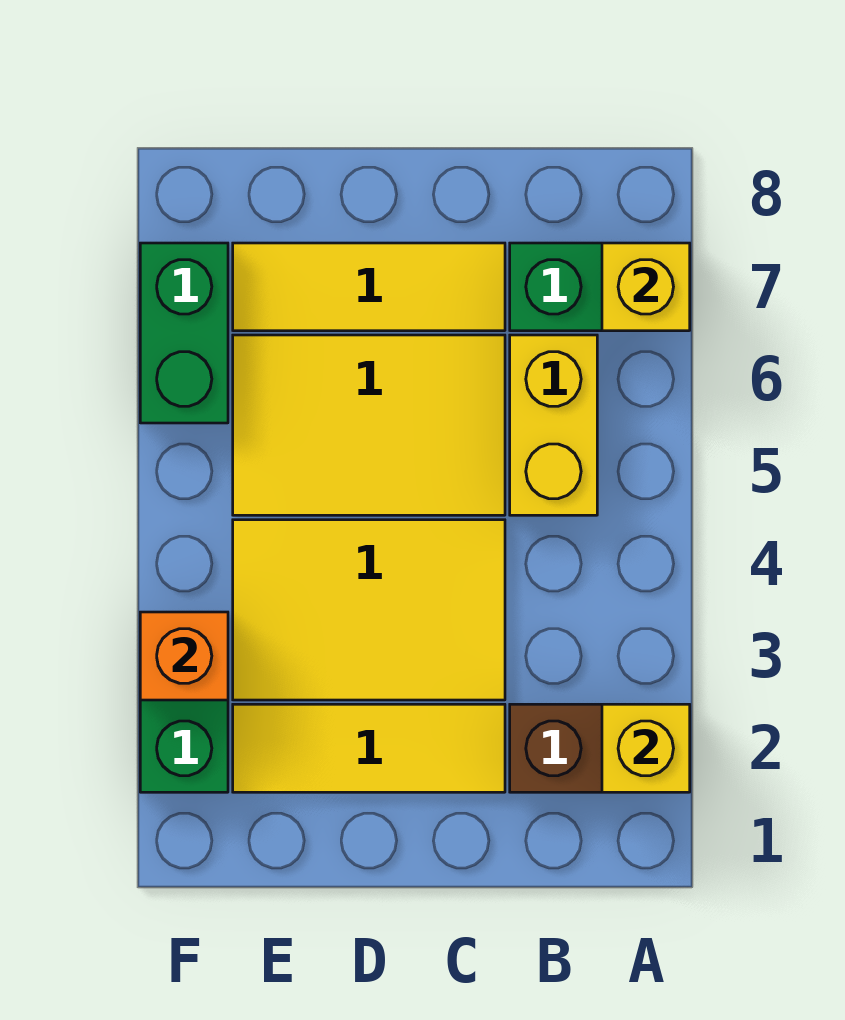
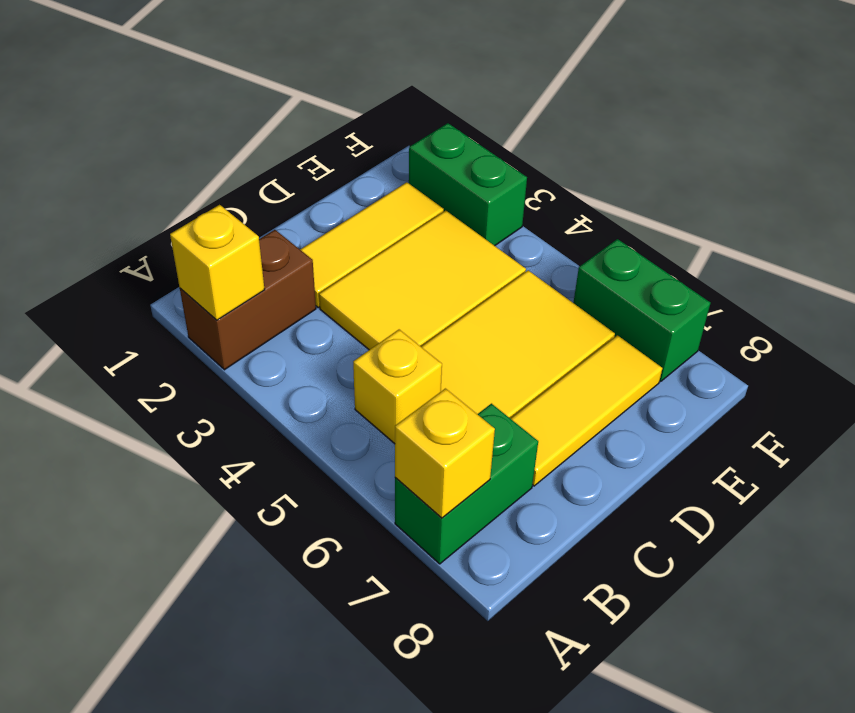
yellow brick B5:B6 level 1 -> yellow brick B5 level 1
orange brick F3 level 2 -> none

